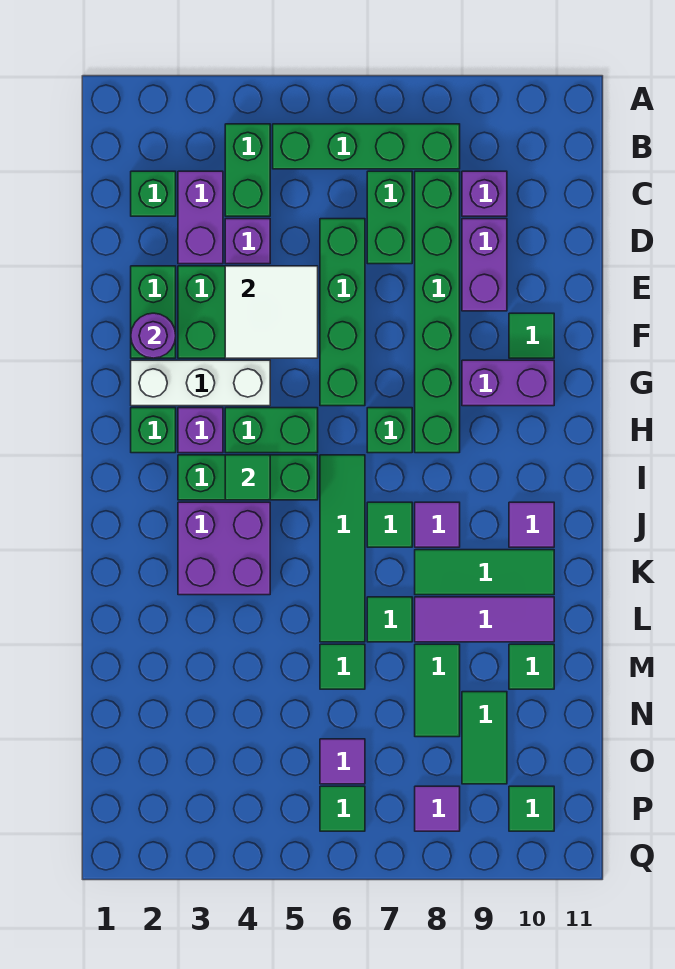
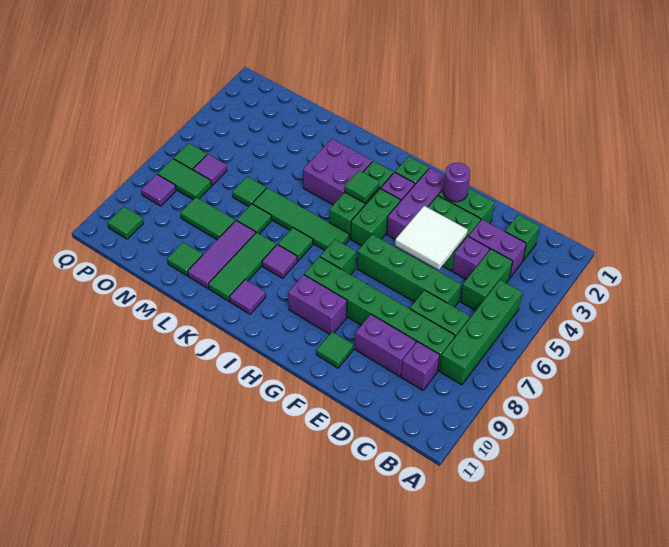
green brick B4:C4 level 1 -> green brick C4:C5 level 1
white brick G2:G4 level 1 -> purple brick G2:G4 level 1
purple brick G9:G10 level 1 -> purple brick G9:H9 level 1
green tile N9:O9 level 1 -> green tile O7:P7 level 1

